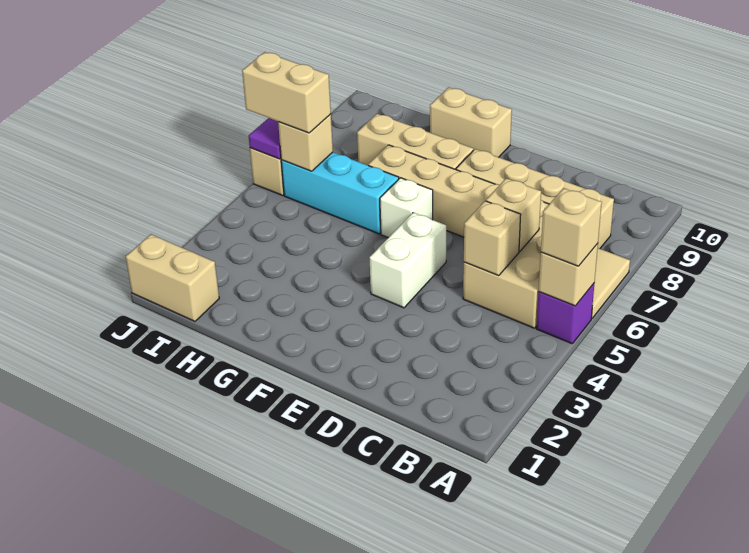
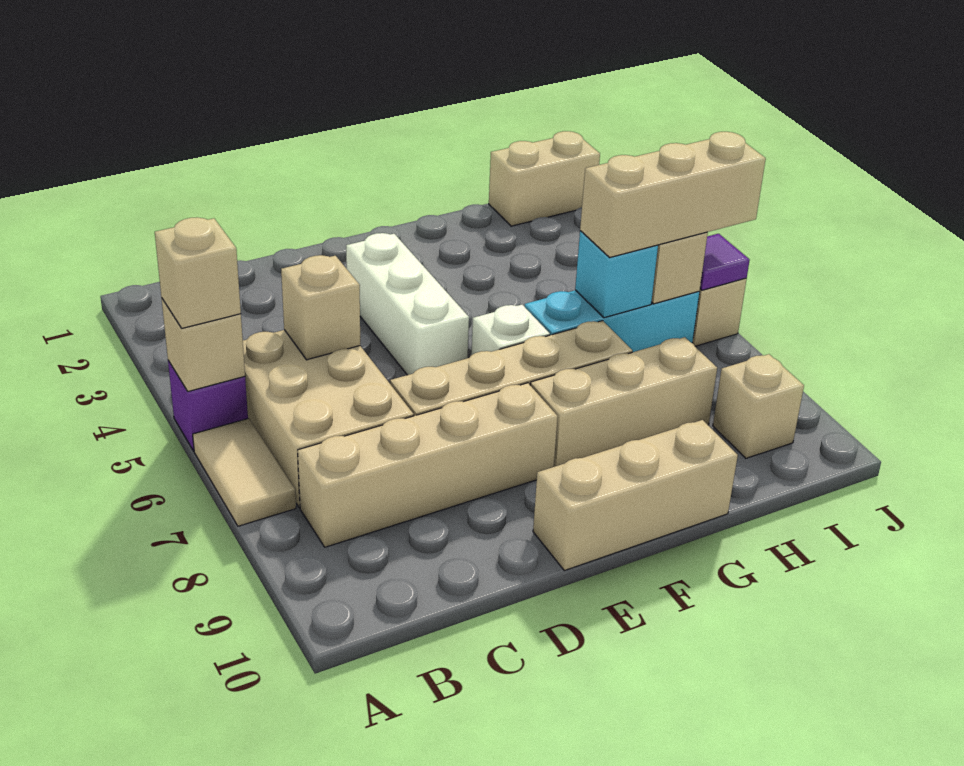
tan brick C6 level 2 -> tan brick I9 level 1
white brick E4:E5 level 1 -> white brick E3:E5 level 1
tan brick F10:G10 level 1 -> tan brick E10:G10 level 1
none -> cyan brick H6 level 2
tan brick I6:J6 level 3 -> tan brick H6:J6 level 3

